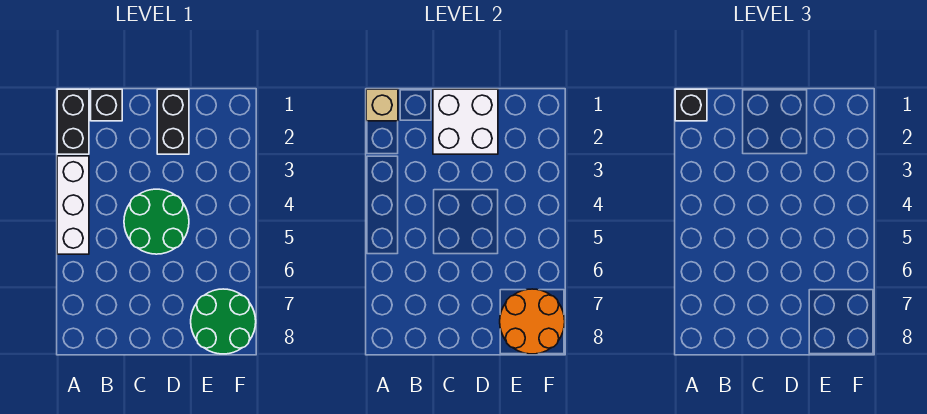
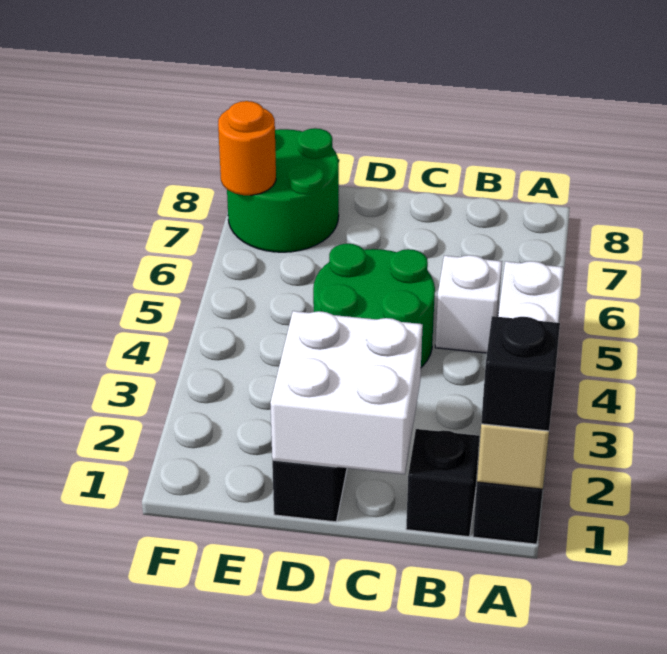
none -> white brick B5 level 1
orange round brick E7:F8 level 2 -> orange round brick F7 level 2

